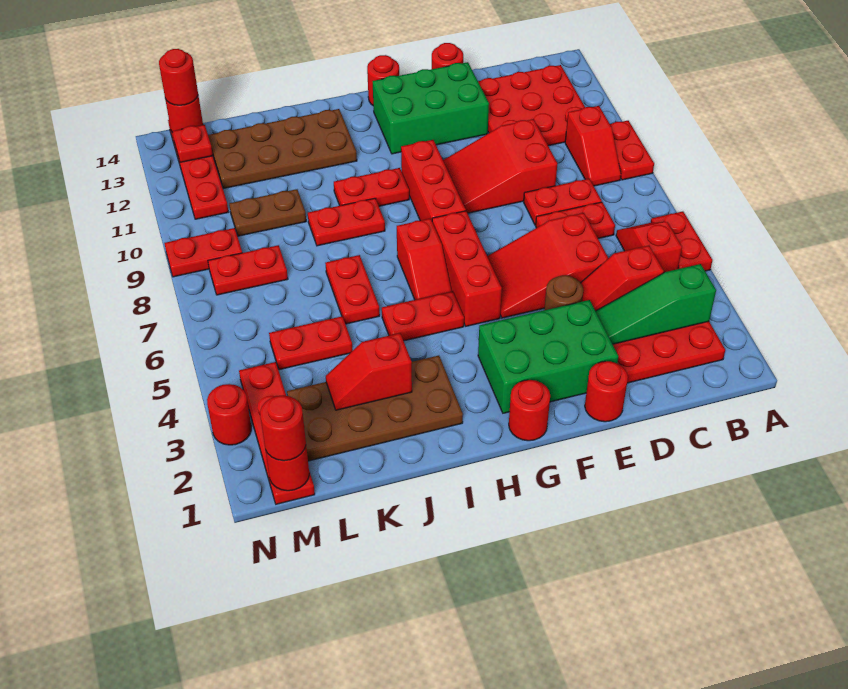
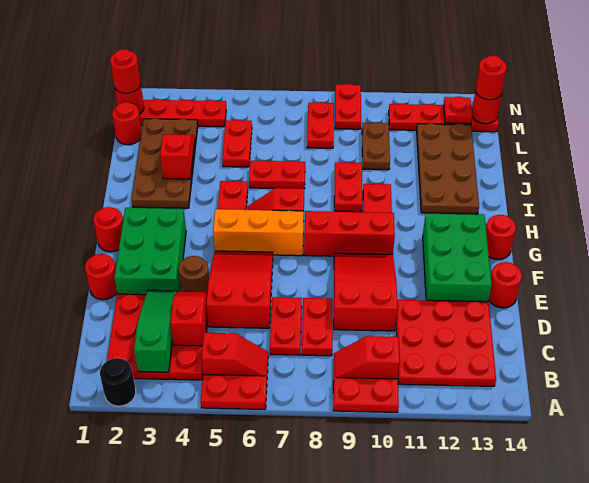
none -> black round brick A2 level 1
red brick G5:G7 level 1 -> orange brick G5:G7 level 1
red round brick N3 level 1 -> red round brick L1 level 1

